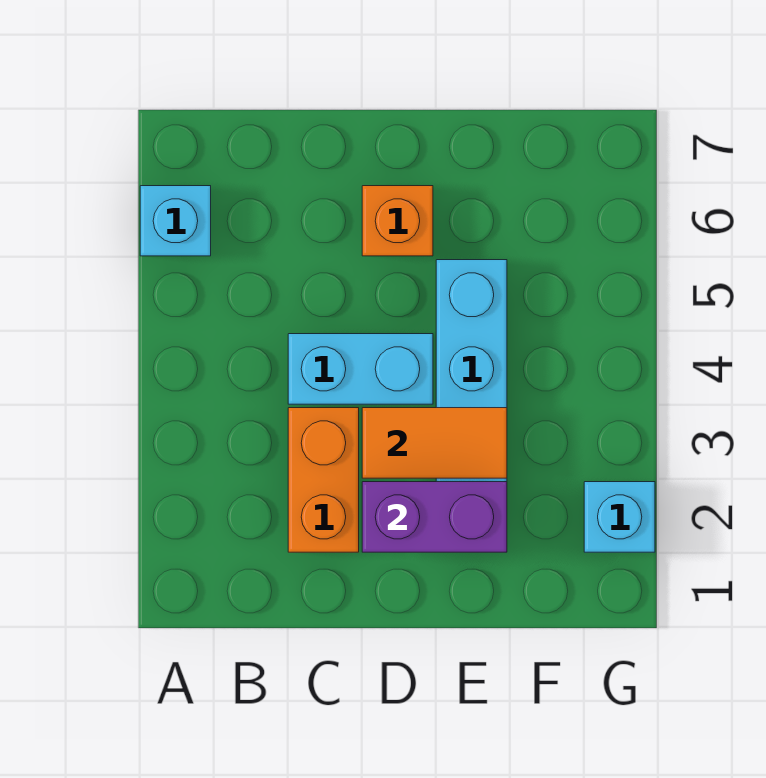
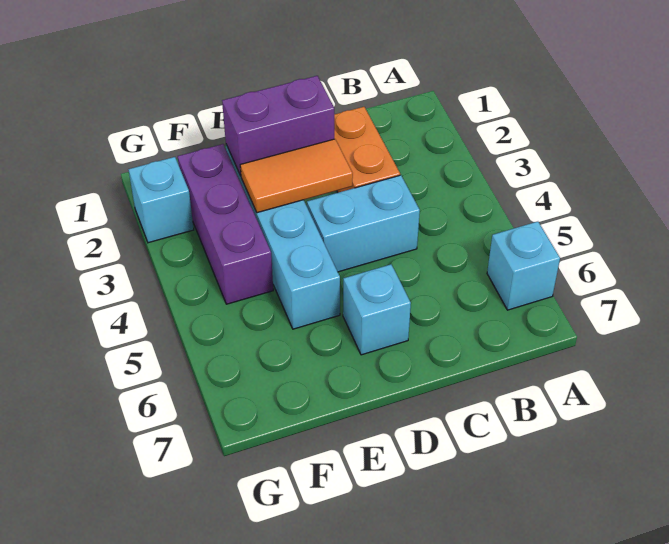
orange brick D6 level 1 -> cyan brick D6 level 1
none -> purple brick F2:F4 level 1

